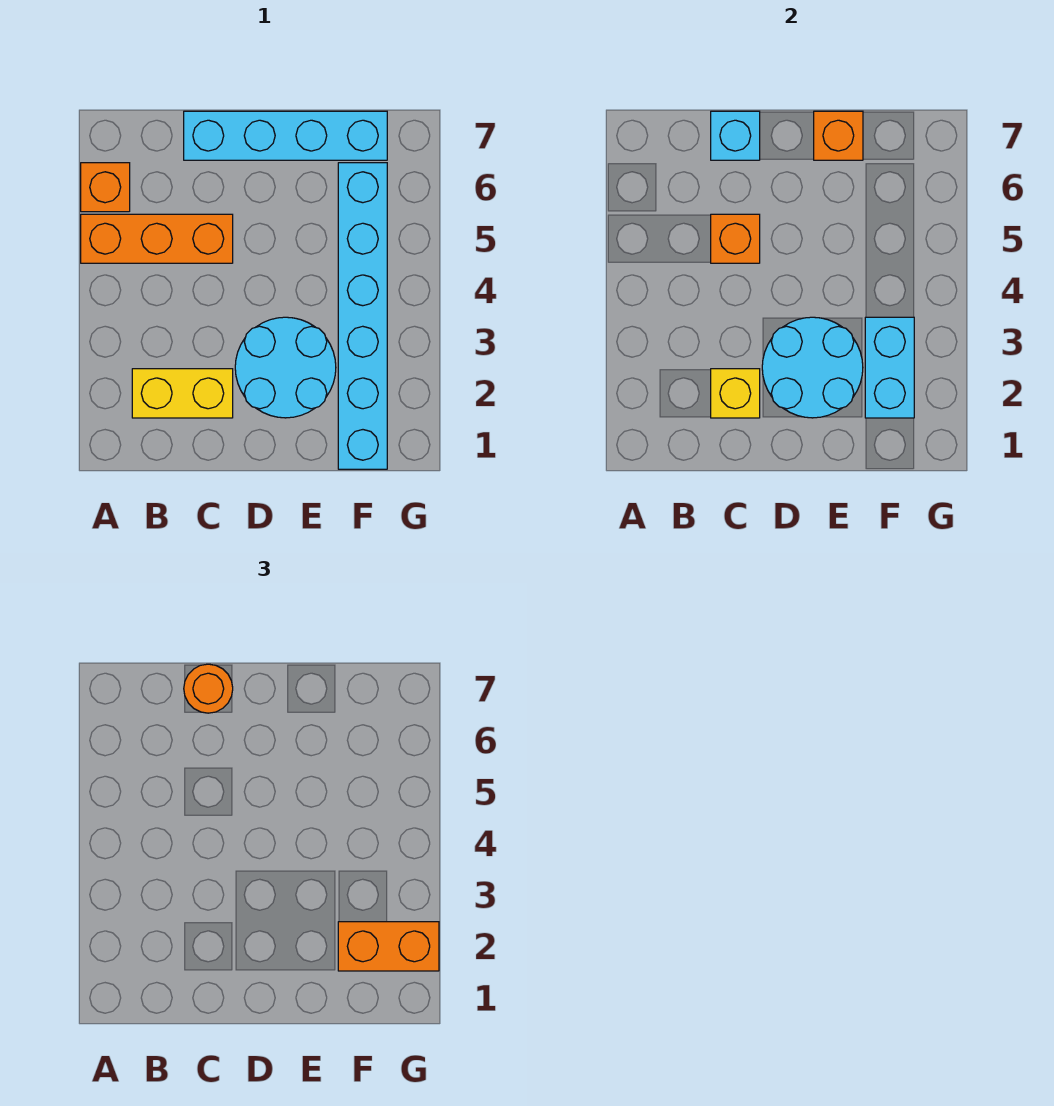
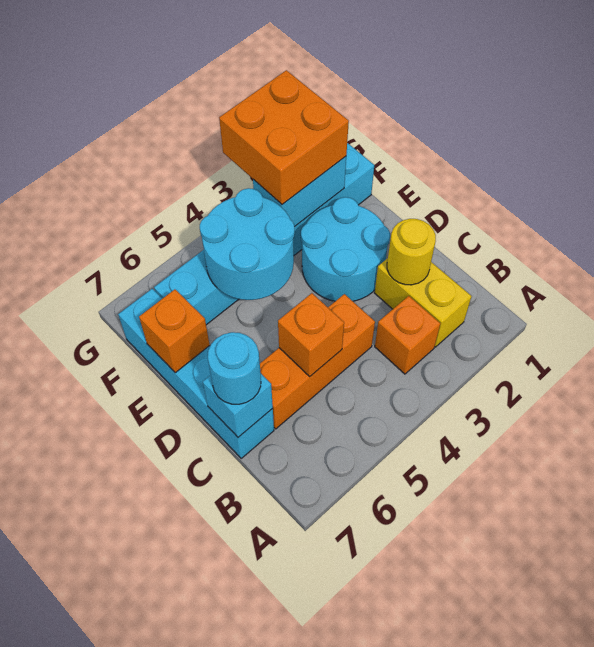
orange brick A5:C5 level 1 -> orange brick C4:C6 level 1
orange brick A6 level 1 -> orange brick B3 level 1
yellow brick C2 level 2 -> yellow round brick C2 level 2
orange round brick C7 level 3 -> cyan round brick C7 level 3
cyan round brick D2:E3 level 2 -> cyan round brick E4:F5 level 2
orange brick F2:G2 level 3 -> orange brick F2:G3 level 3

